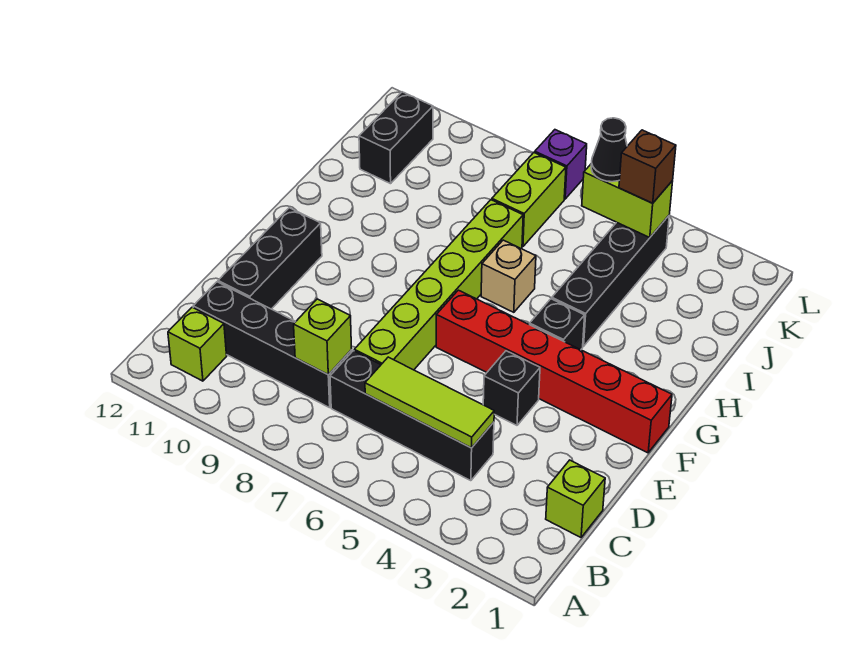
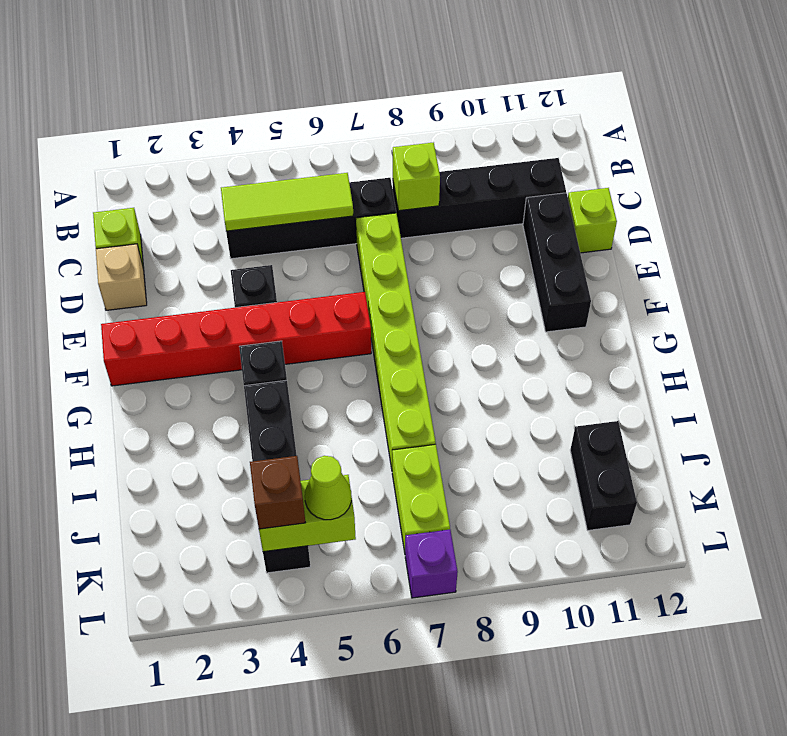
lime brick B11 level 1 -> lime brick D12 level 1
tan brick H6 level 1 -> tan brick D1 level 1
black cone K5 level 3 -> lime cone K5 level 3

